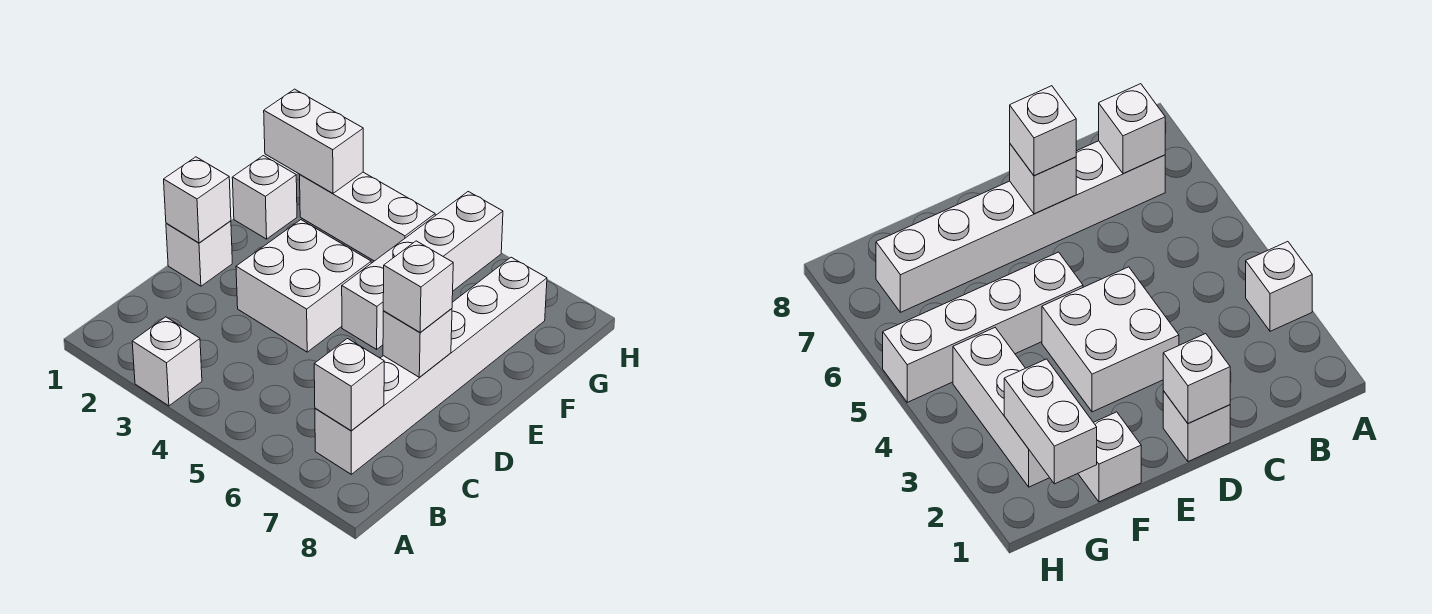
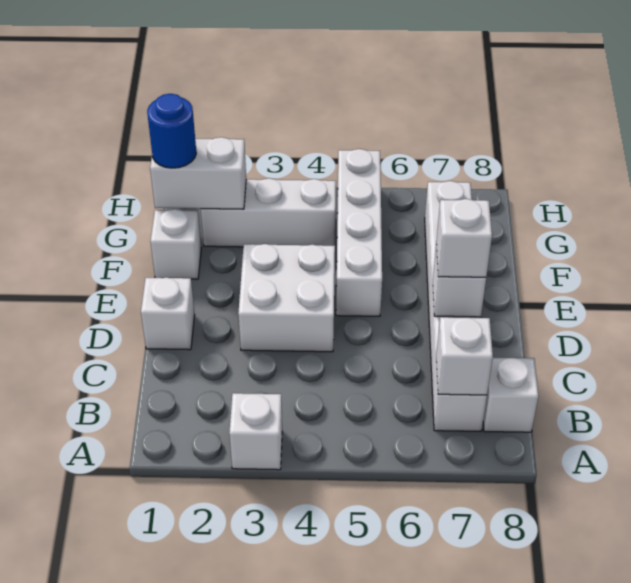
white brick D1 level 2 -> white brick B8 level 1
none -> blue round brick G1 level 3

